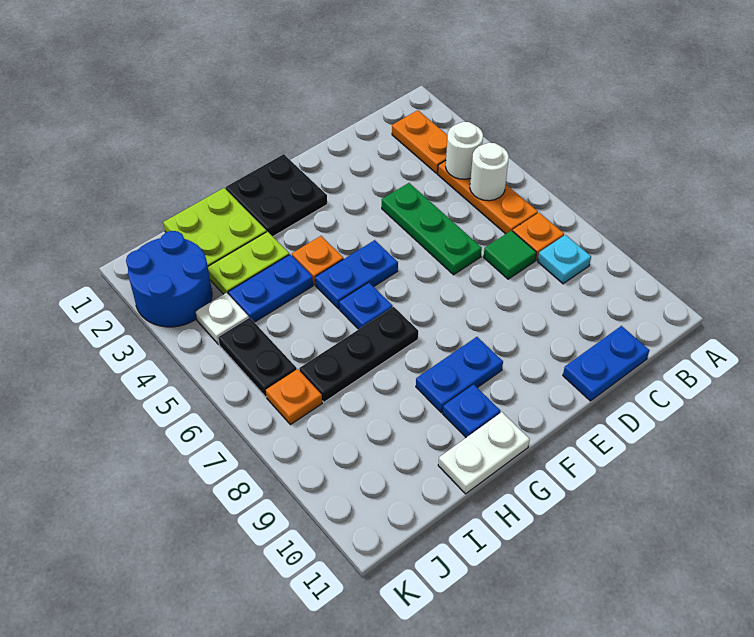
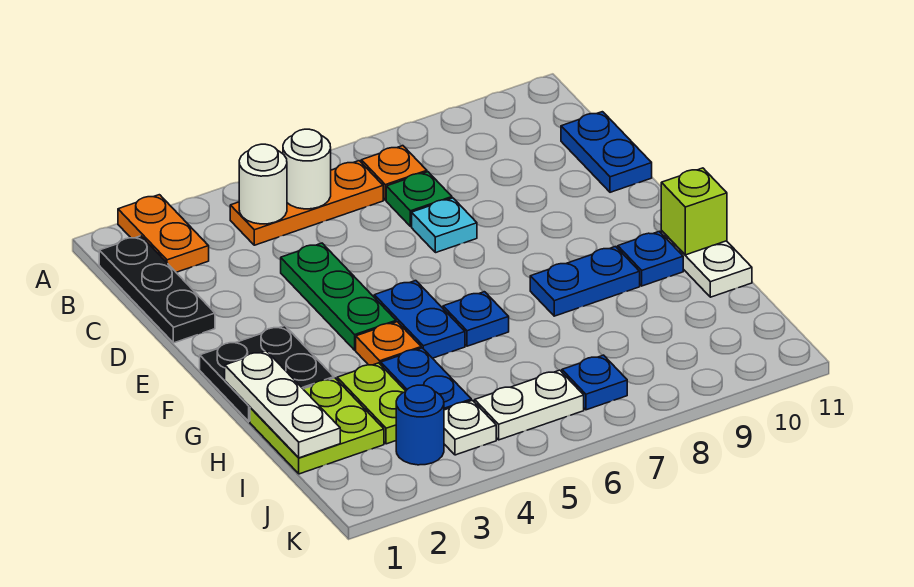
orange plate B2:B3 level 1 -> orange plate A2:B2 level 1
cyan plate B8 level 1 -> cyan plate D7 level 1
green tile C7 level 1 -> green plate C7 level 1
green plate D4:D6 level 1 -> green plate D4:F4 level 1
blue plate F9:G9 level 1 -> blue plate G8:G9 level 1
none -> white plate G1:I1 level 2
black plate G7:I7 level 1 -> black plate B1:D1 level 1
none -> lime brick G11 level 2
blue round brick J2:K3 level 1 -> blue round brick J3 level 1
black plate J5:J6 level 1 -> white plate J5:J6 level 1
orange plate J7 level 1 -> blue plate J7 level 1

